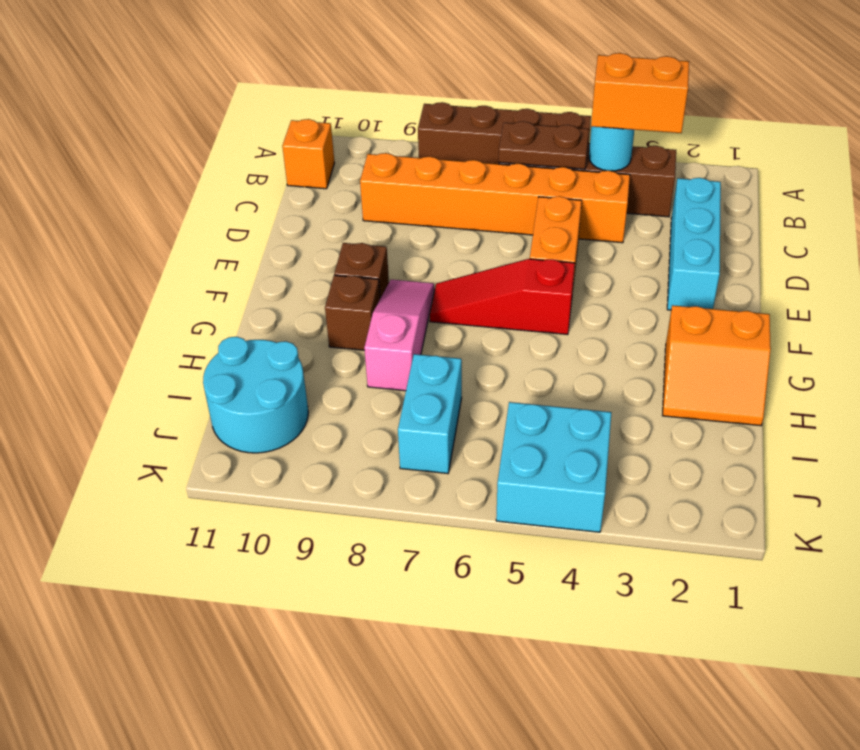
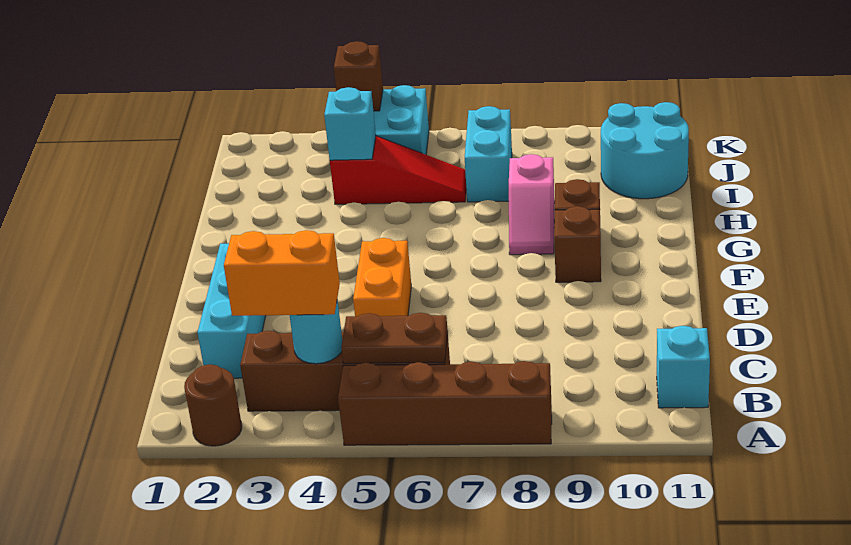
none -> brown round brick A2 level 1
orange brick B11 level 1 -> cyan brick B11 level 1
orange brick C4:C9 level 1 -> none
red slope F5:F7 level 1 top 5 -> red slope I4:I6 level 1 top 4
pink slope F8:H8 level 1 top H -> pink slope G8:H8 level 1 top H
orange slope G1:H2 level 1 top G -> none
none -> cyan brick I4 level 2
none -> brown brick K4 level 2

